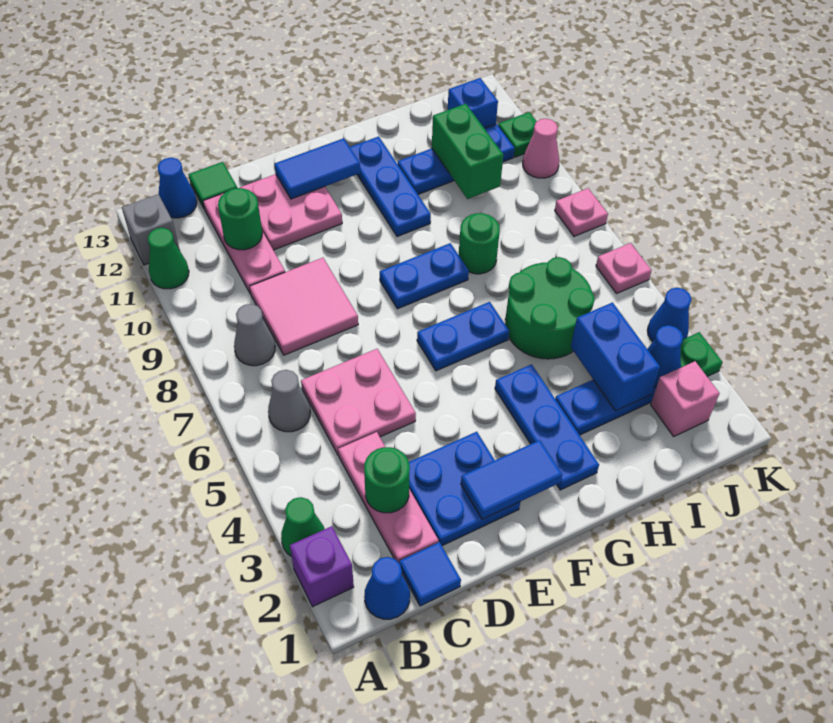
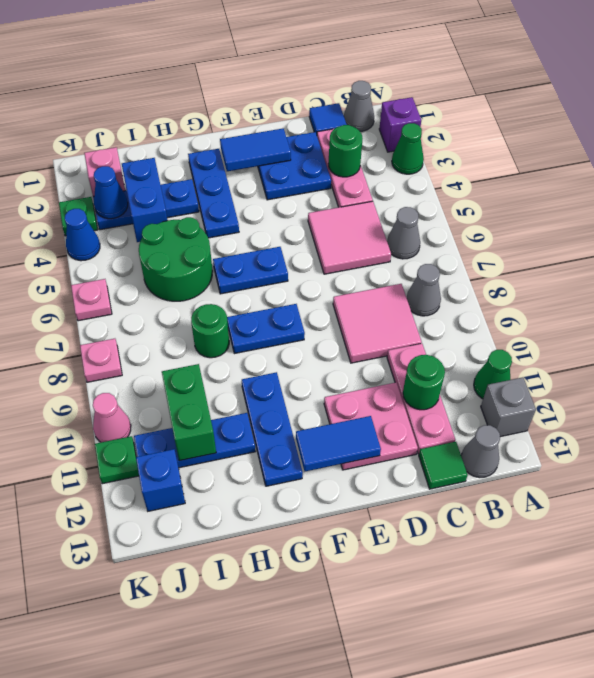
blue cone B1 level 1 -> grey cone B1 level 1
blue cone B13 level 1 -> grey cone B13 level 1
pink plate C5:D6 level 1 -> pink tile C5:D6 level 1

